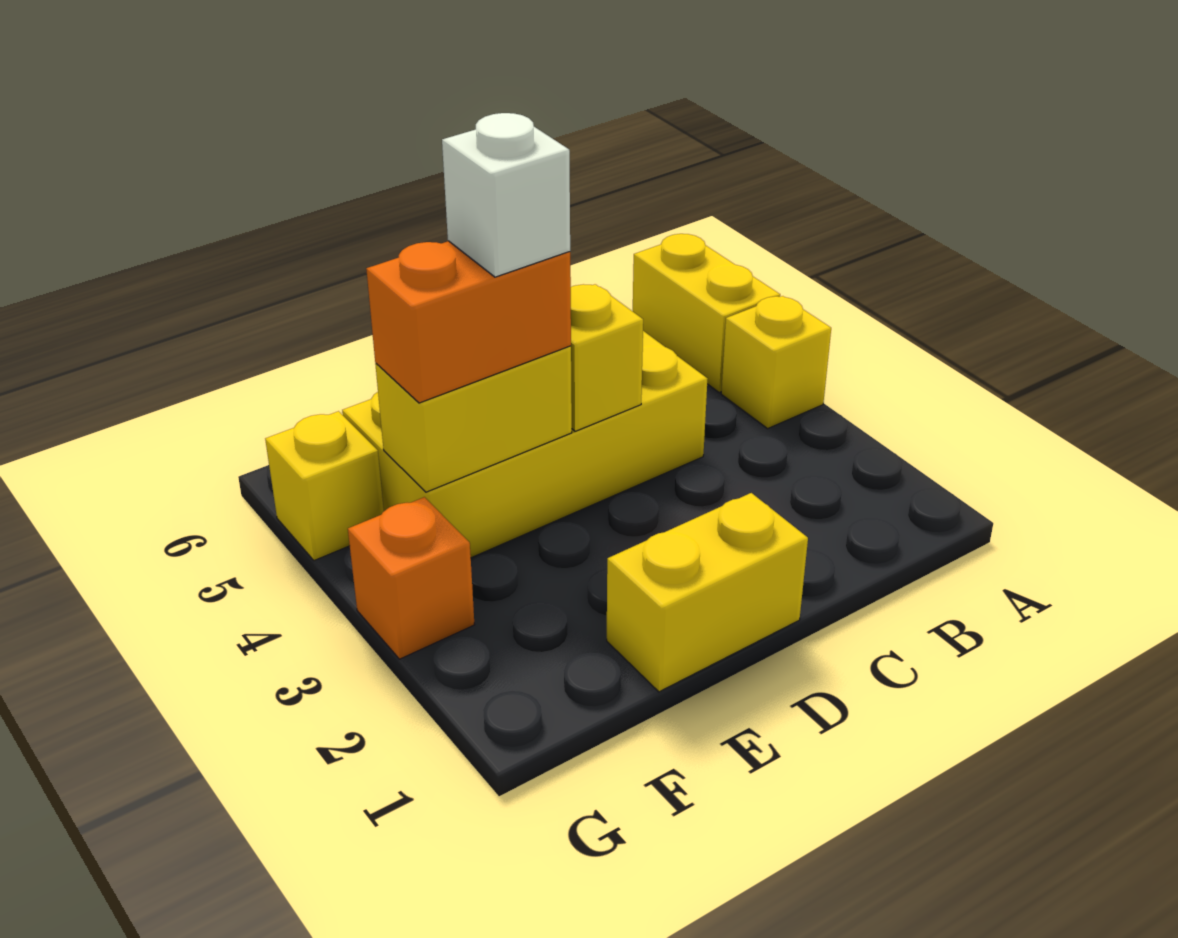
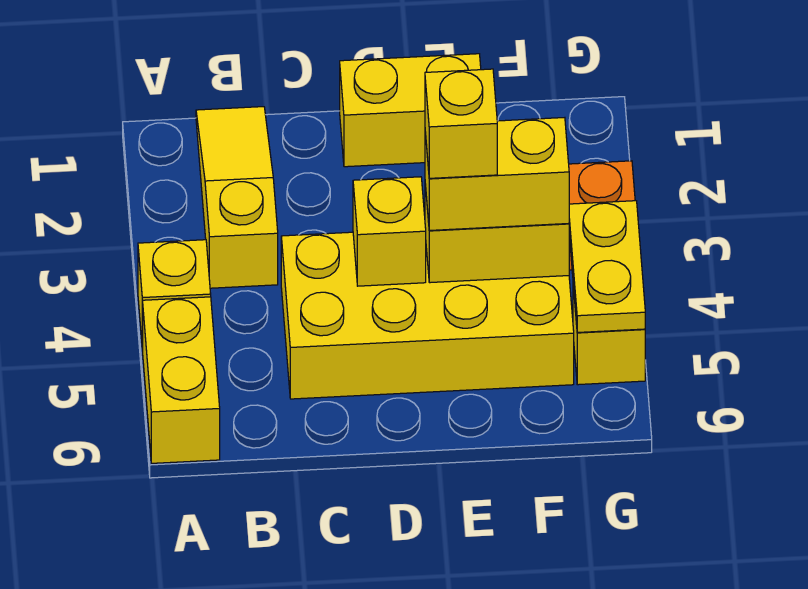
none -> yellow slope B1:B3 level 1 top 3
orange brick E4:F4 level 3 -> yellow brick E4:F4 level 3
white brick E4 level 4 -> yellow brick E4 level 4
none -> yellow plate G4:G5 level 2

